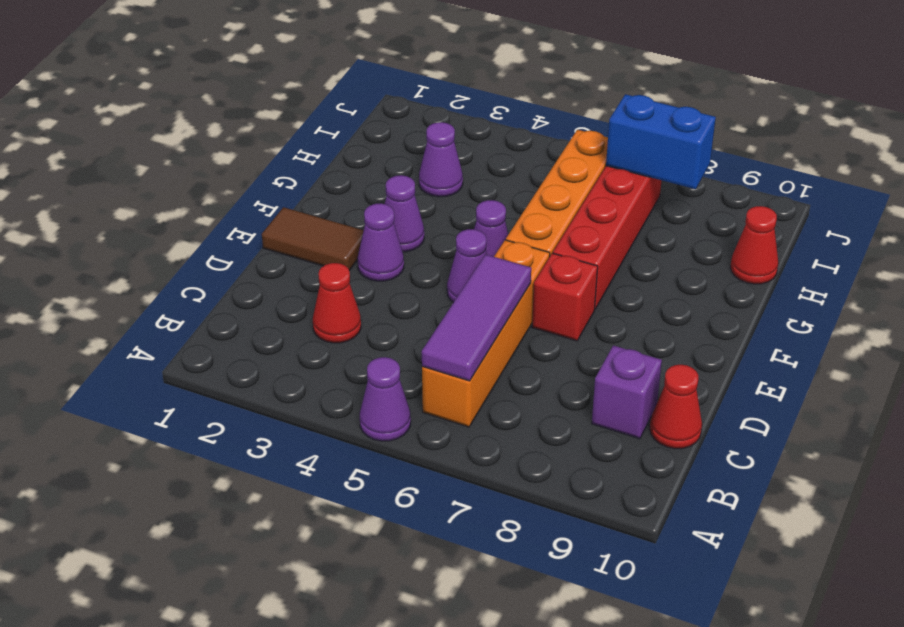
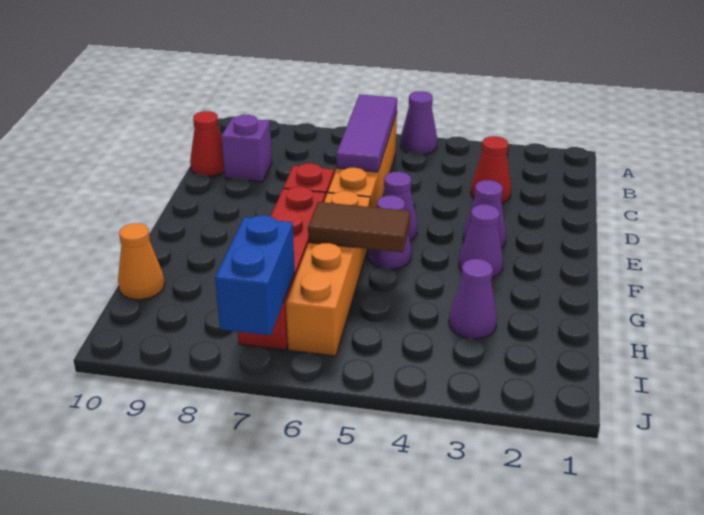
brown tile E1:E2 level 1 -> brown tile G5:G6 level 2
red cone H10 level 1 -> orange cone H10 level 1
blue brick I7:I8 level 2 -> blue brick I7:J7 level 2

